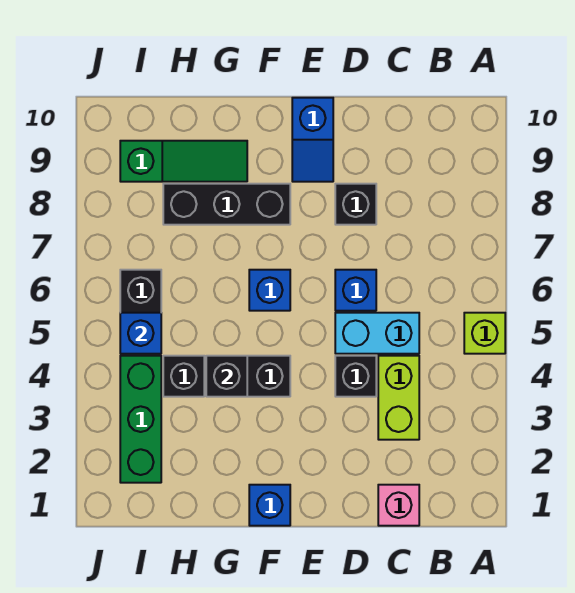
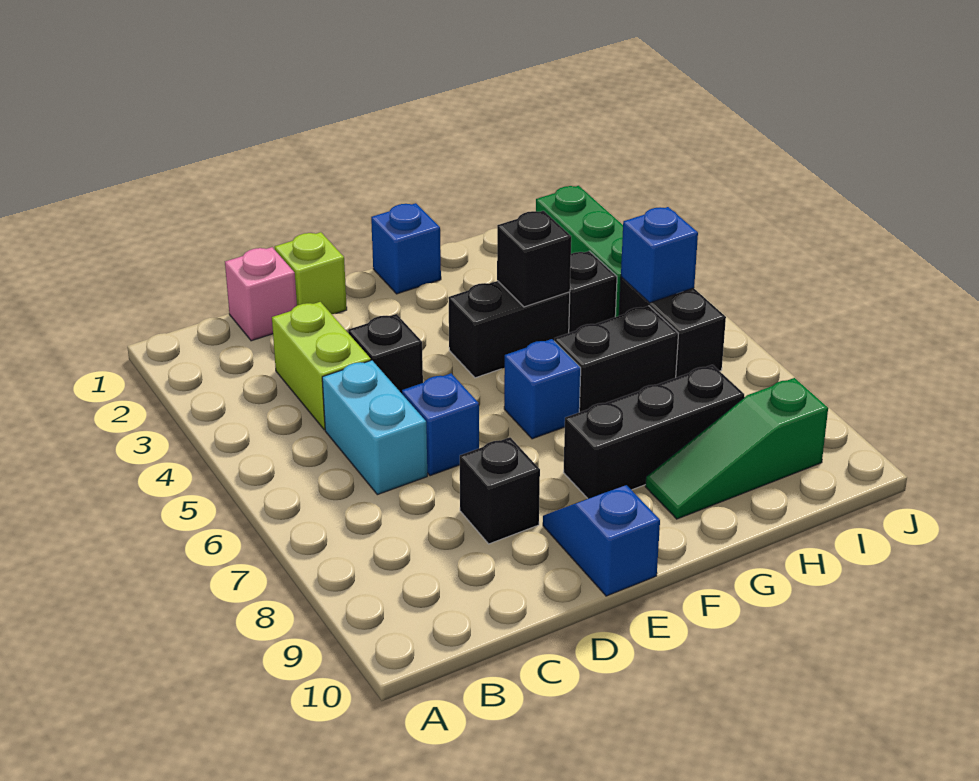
lime brick A5 level 1 -> lime brick D1 level 1
cyan brick C5:D5 level 1 -> cyan brick C5:C6 level 1
none -> black brick G6:H6 level 1

